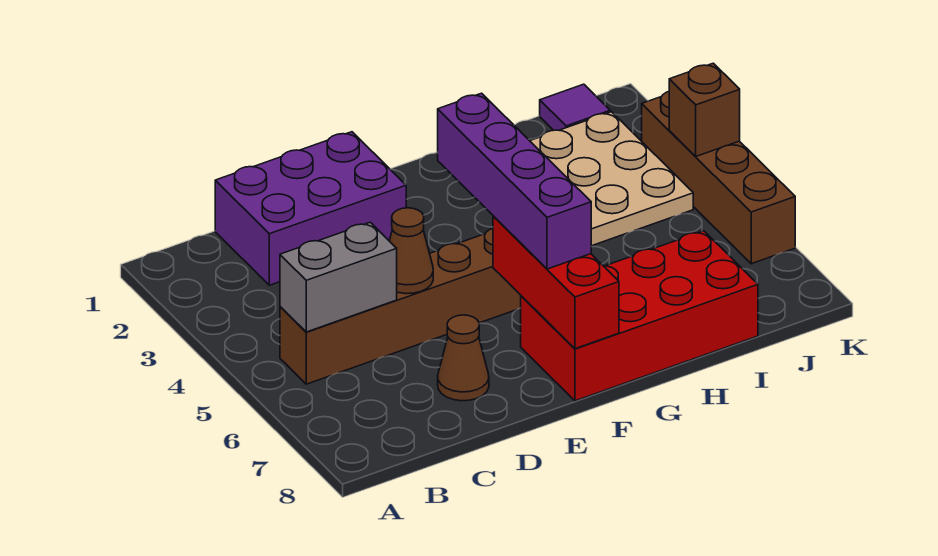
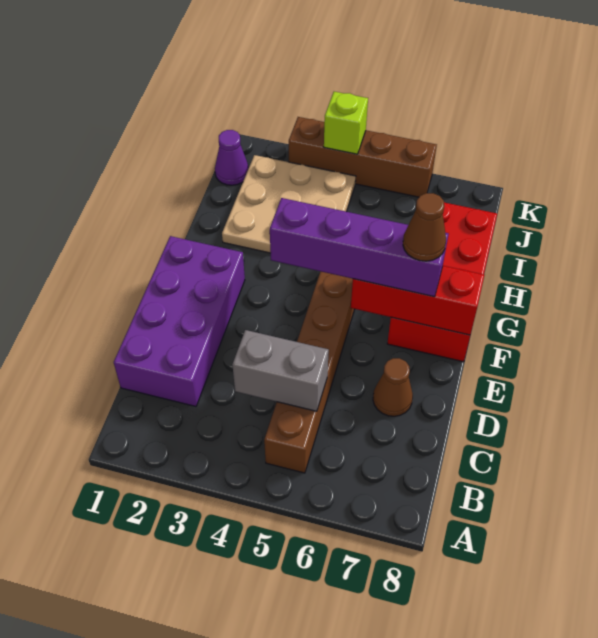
grey brick B5:C5 level 2 -> grey brick C4:C5 level 2
purple brick C1:E2 level 1 -> purple brick C1:F2 level 1
brown cone D5 level 2 -> brown cone F7 level 4
purple tile J1 level 1 -> purple cone J1 level 1
brown brick K4 level 2 -> lime brick K4 level 2

